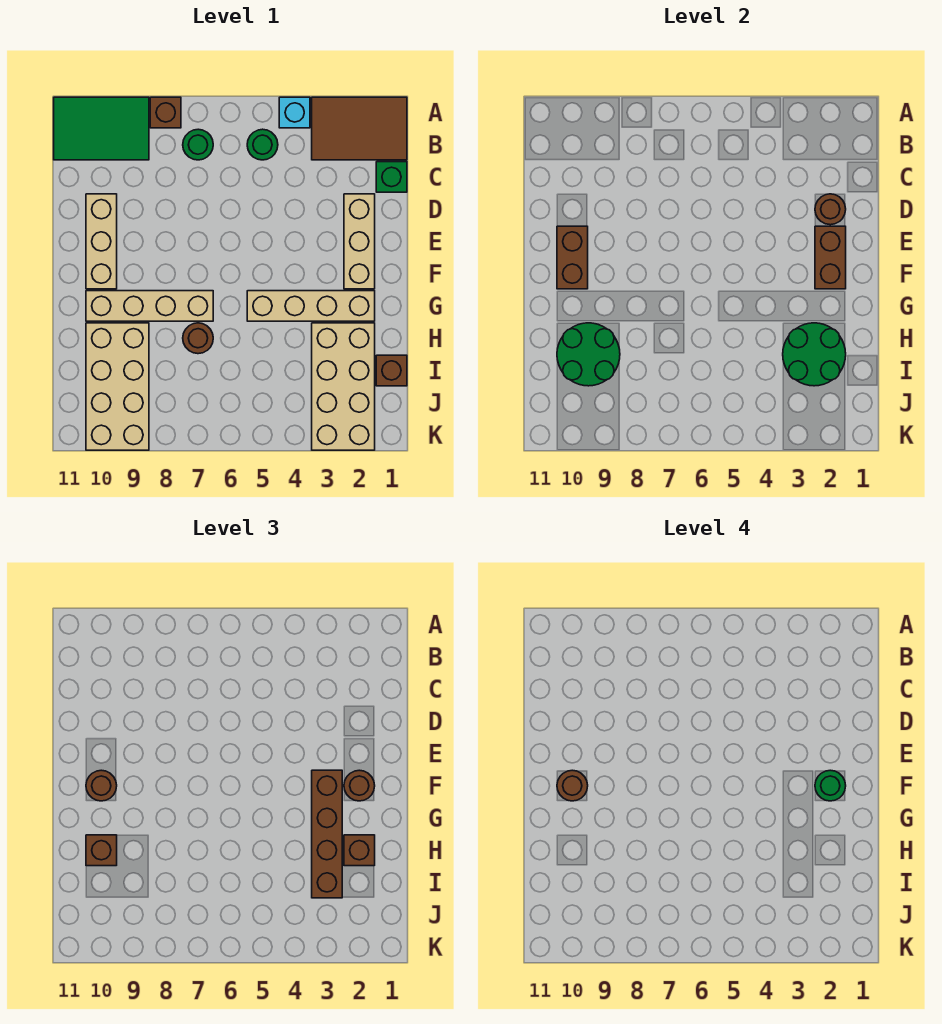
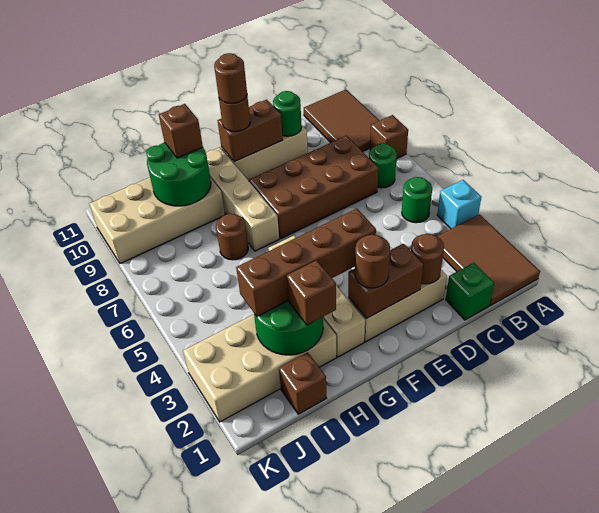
green tile A9:B11 level 1 -> brown tile A9:B11 level 1
none -> brown brick C7:F8 level 1
green round brick F2 level 4 -> green round brick D10 level 2

